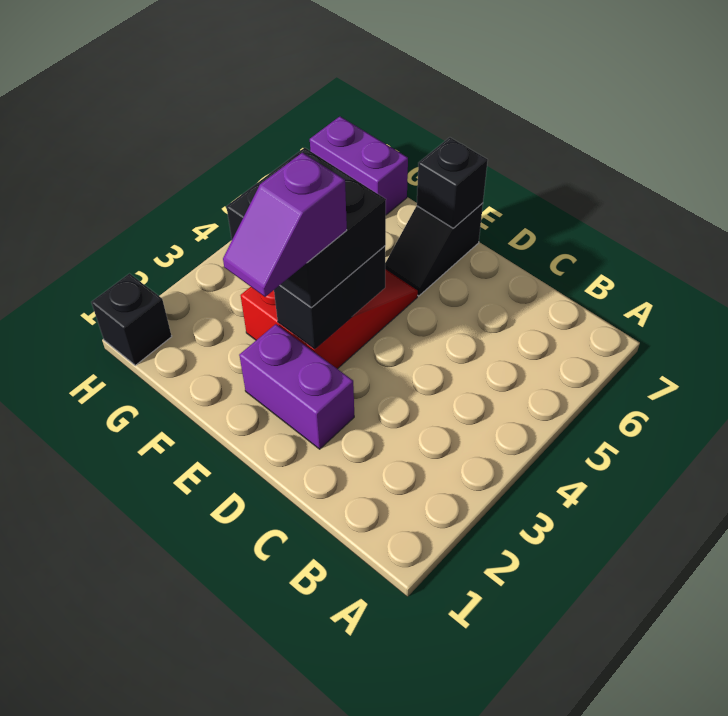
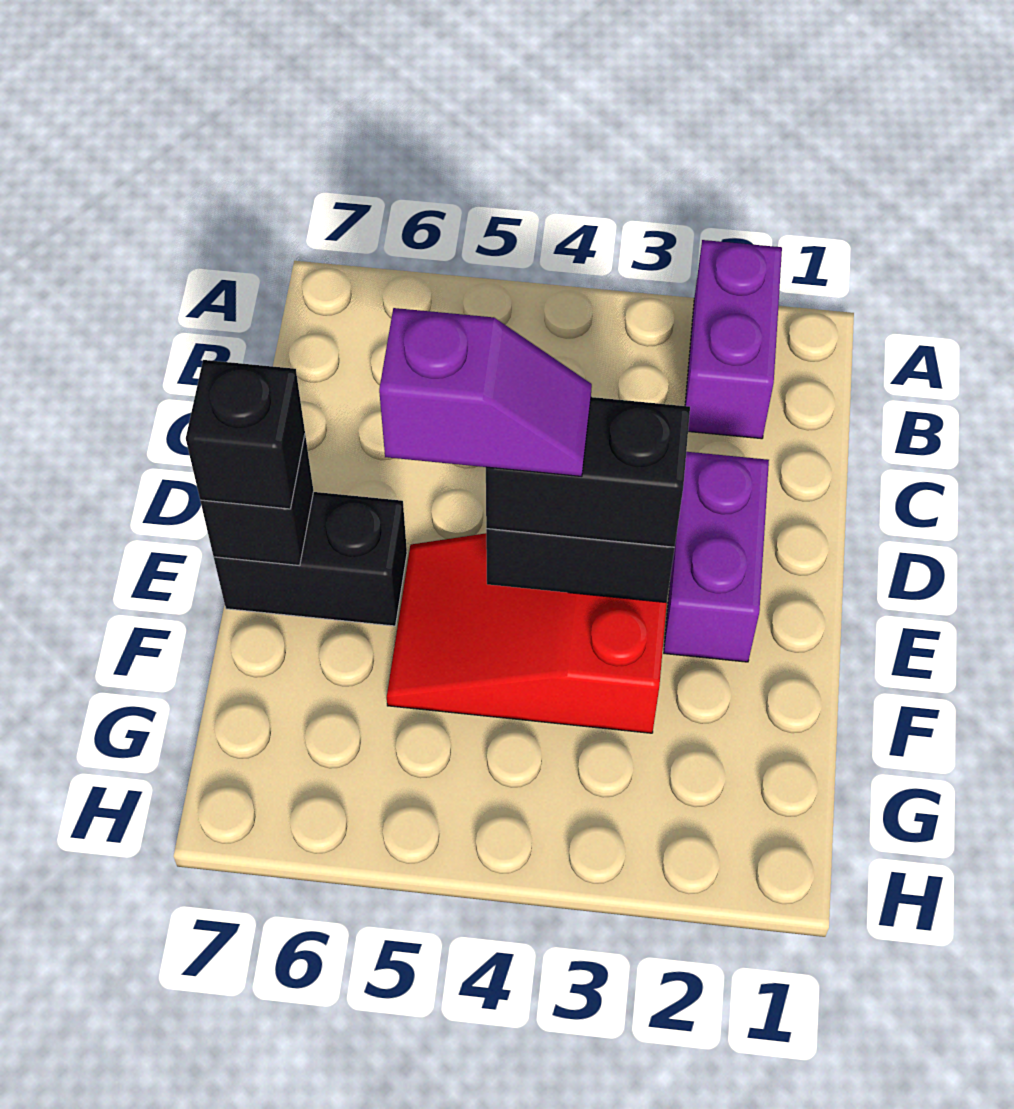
purple slope E2:E3 level 4 top 3 -> purple slope E4:E5 level 4 top 5
black brick E3:F4 level 3 -> black brick E3:E4 level 3
black slope E6:E7 level 1 top 7 -> black brick E6:E7 level 1
purple brick G7:H7 level 1 -> purple brick A2:B2 level 1
black brick H1 level 1 -> black brick E7 level 3

